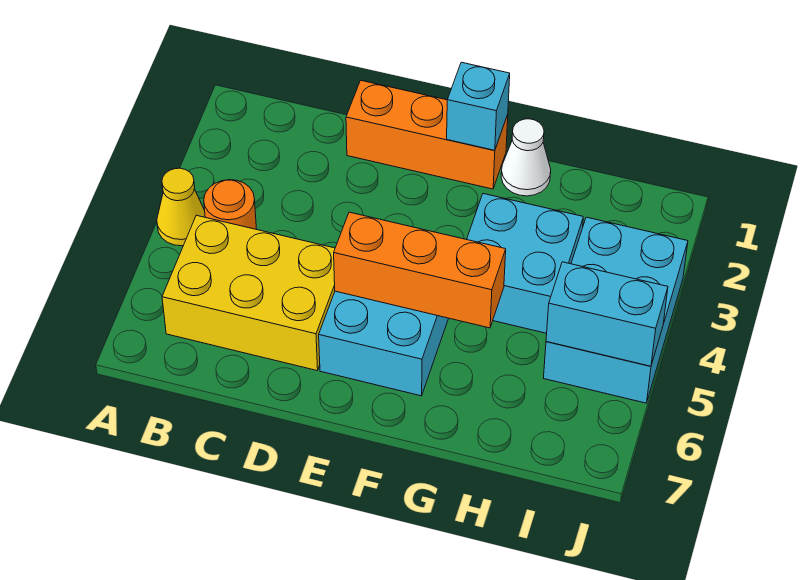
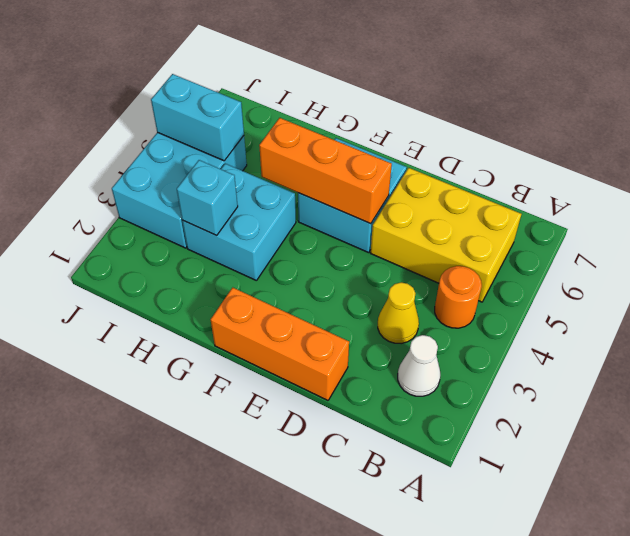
yellow cone A4 level 1 -> yellow cone C3 level 1
cyan brick F1 level 2 -> cyan brick H3 level 2
white cone G1 level 1 -> white cone B2 level 1

